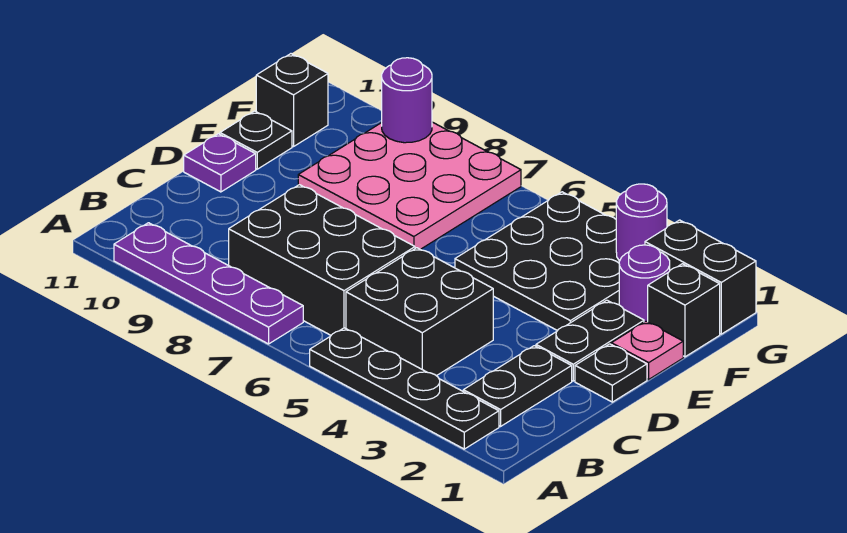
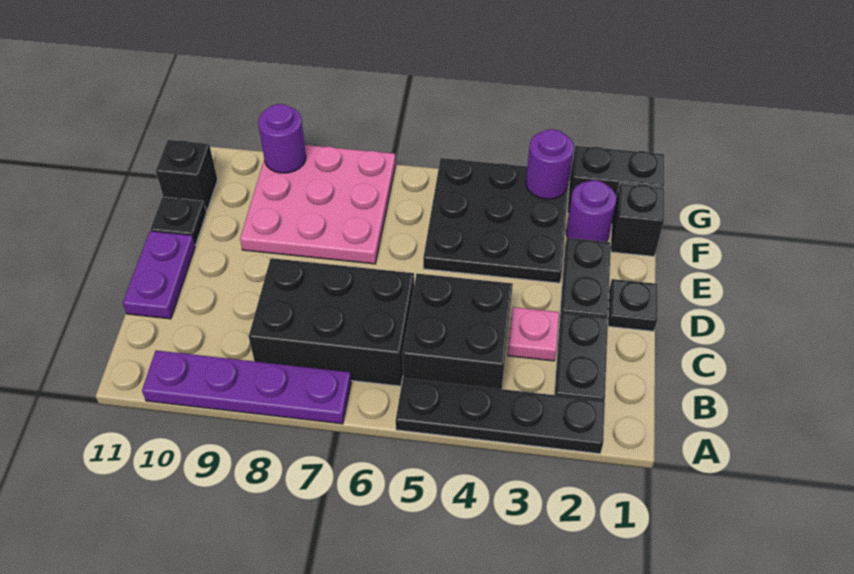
purple plate D11 level 1 -> purple plate C11:D11 level 1
pink plate E1 level 1 -> pink plate C3 level 1

